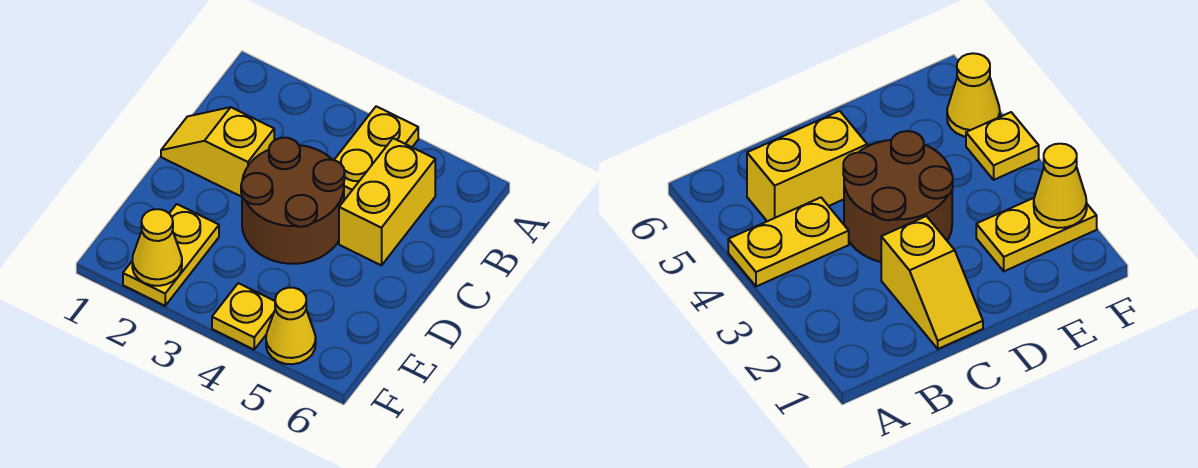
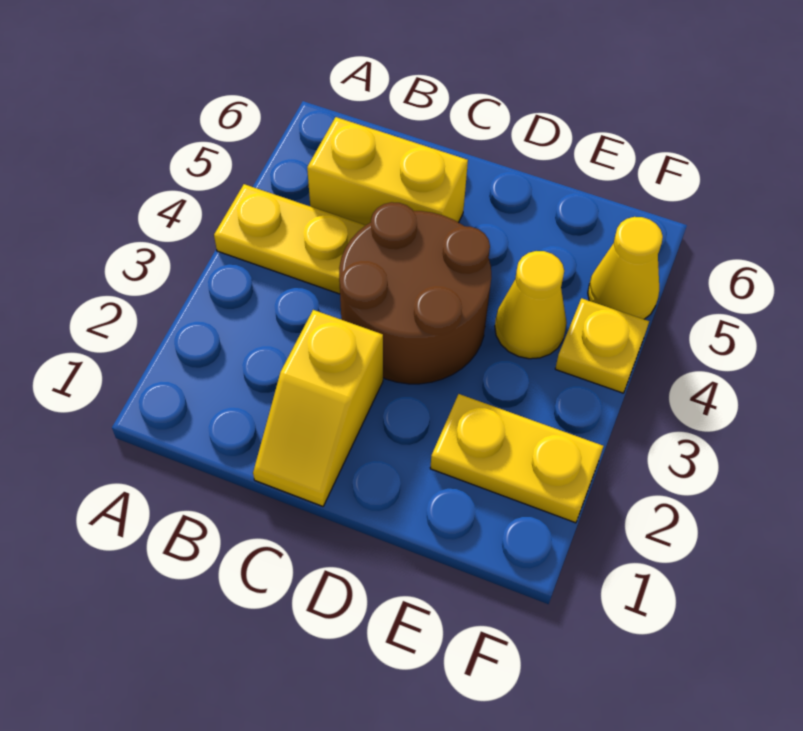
yellow cone F2 level 2 -> yellow cone E4 level 1

